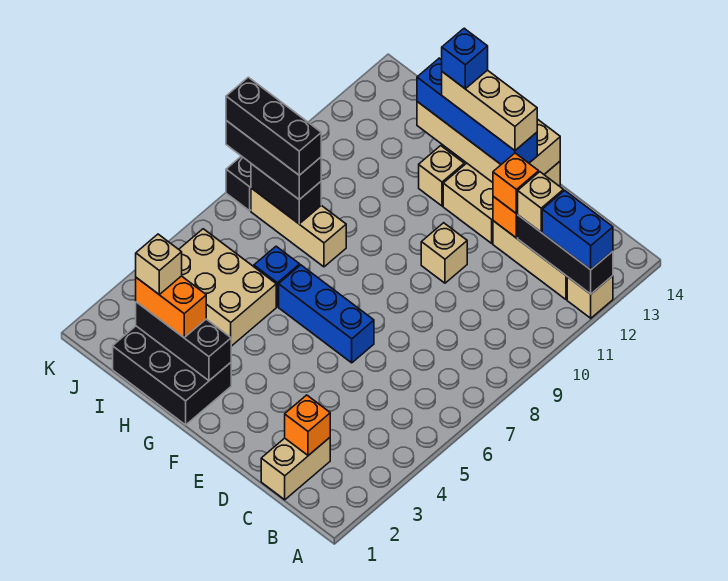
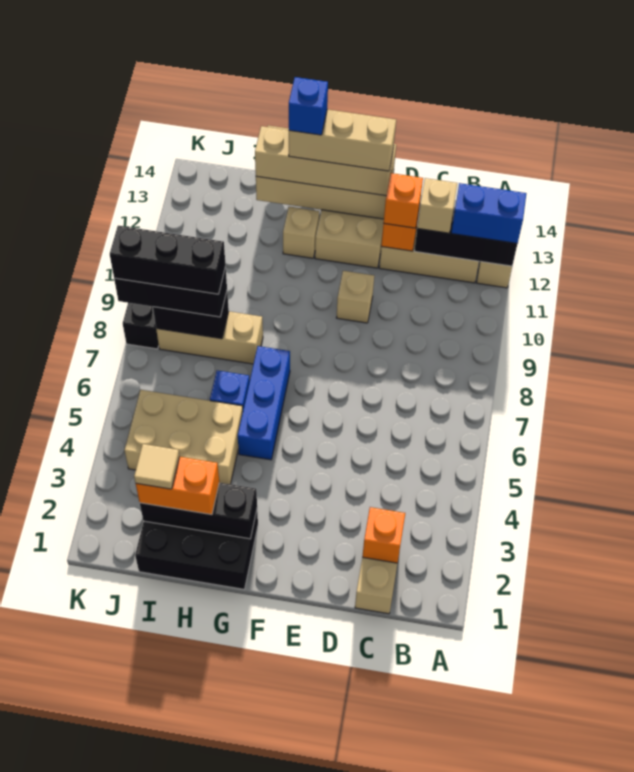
blue brick E6:G6 level 1 -> blue brick G5:G7 level 1
blue brick E13:H13 level 3 -> tan brick E13:H13 level 3
tan brick I2 level 4 -> tan tile I2 level 4

